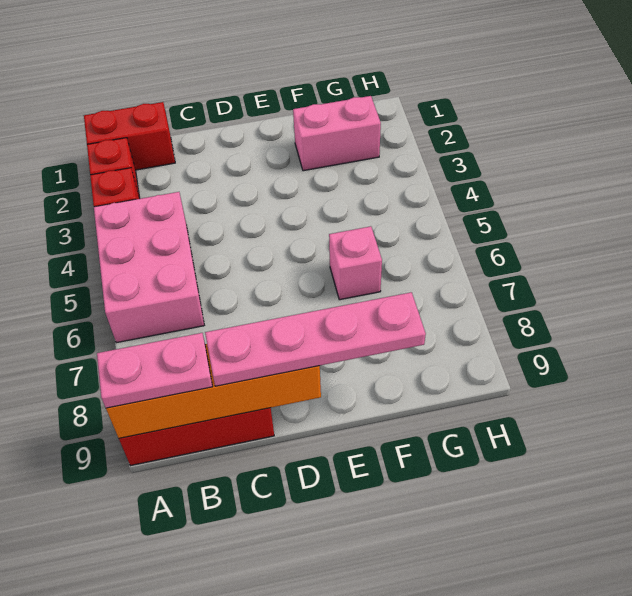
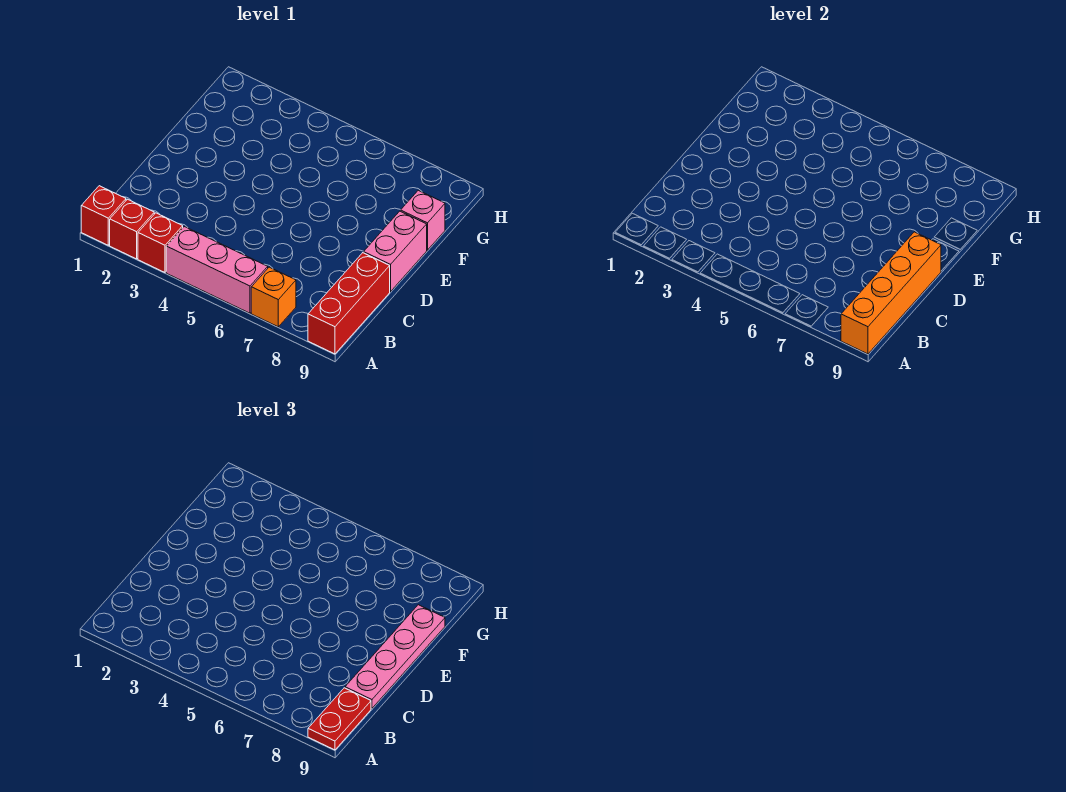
red brick A1:B1 level 1 -> red brick A1 level 1
pink brick A4:B6 level 1 -> pink brick A4:A6 level 1
none -> orange brick A7 level 1
pink plate A9:B9 level 3 -> red plate A9:B9 level 3
pink brick F2:G2 level 1 -> pink brick D9:E9 level 1
pink brick F6 level 1 -> pink brick F9 level 1

